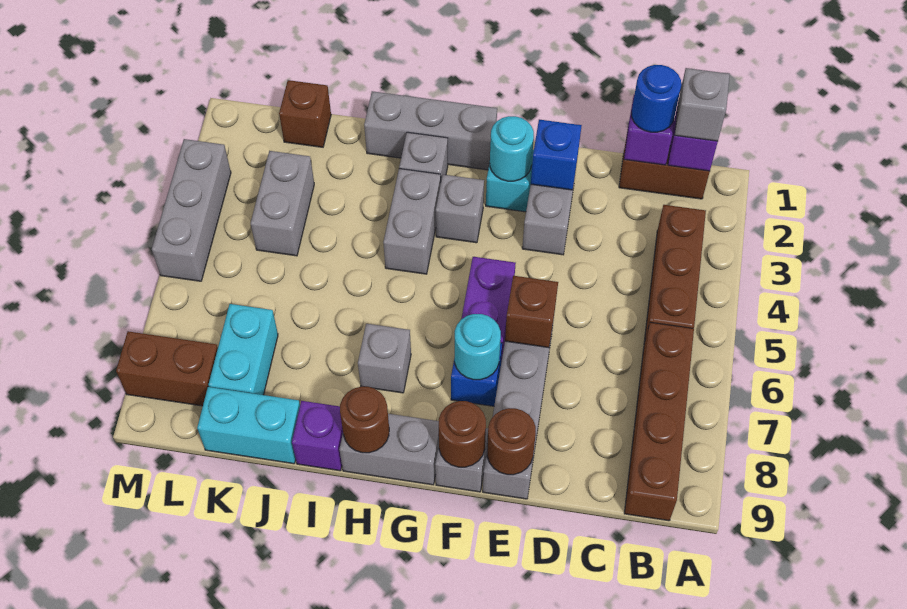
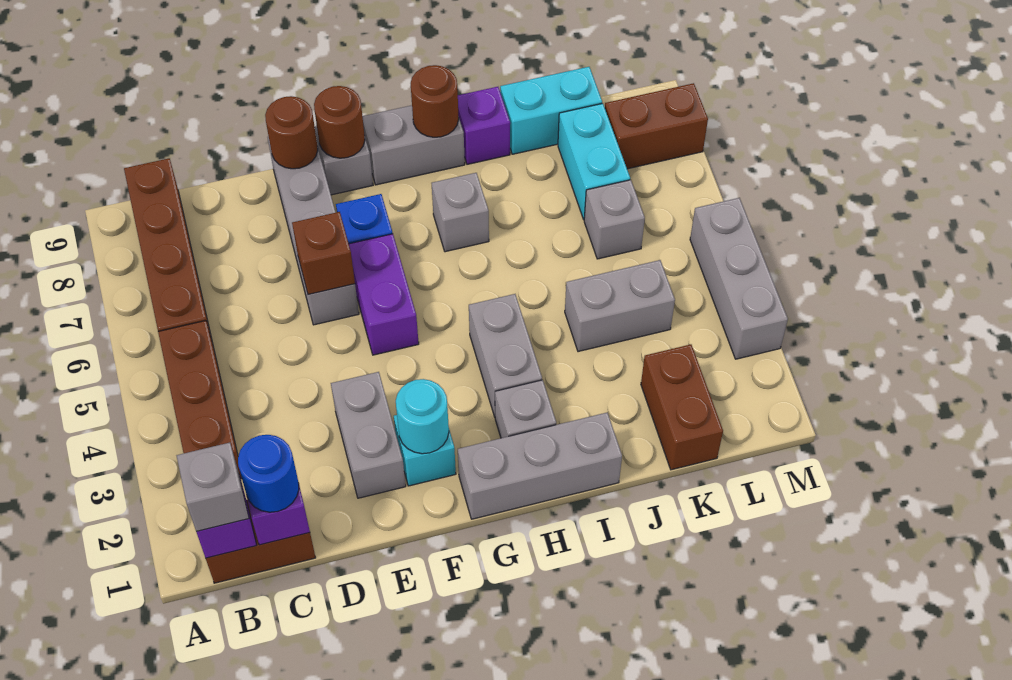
blue brick E2 level 2 -> none
cyan round brick F7 level 2 -> none
grey brick G3 level 1 -> grey brick K6 level 1
brown brick K1 level 1 -> brown brick K1:K2 level 1
grey brick K3:K4 level 1 -> grey brick J4:K4 level 1

